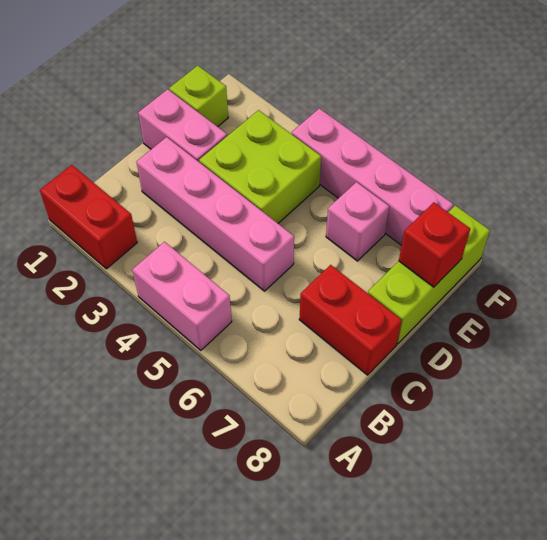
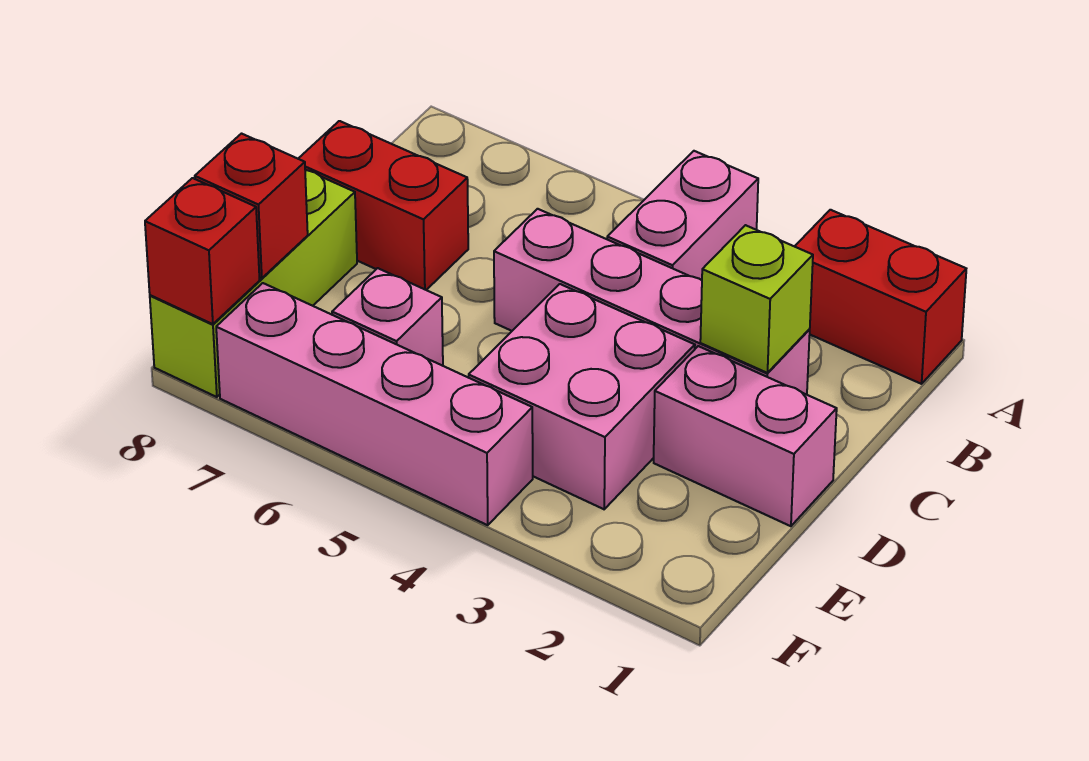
pink brick A4:A5 level 1 -> pink brick A4:B4 level 1
lime brick D3:E4 level 1 -> pink brick D3:E4 level 1
lime brick E1 level 1 -> lime brick C2 level 2
none -> red brick F8 level 2

